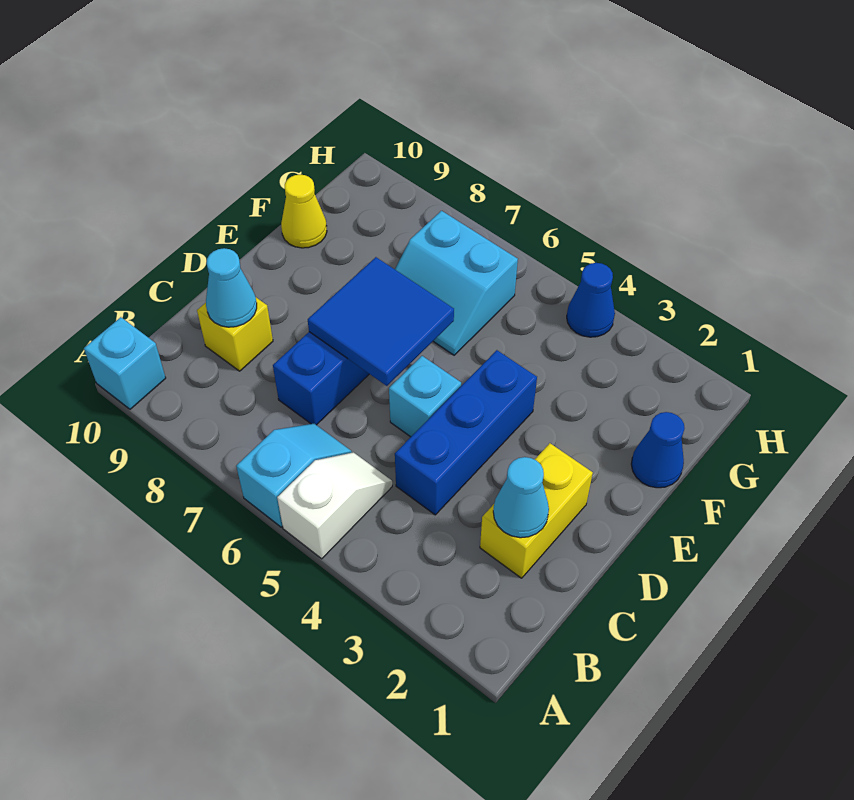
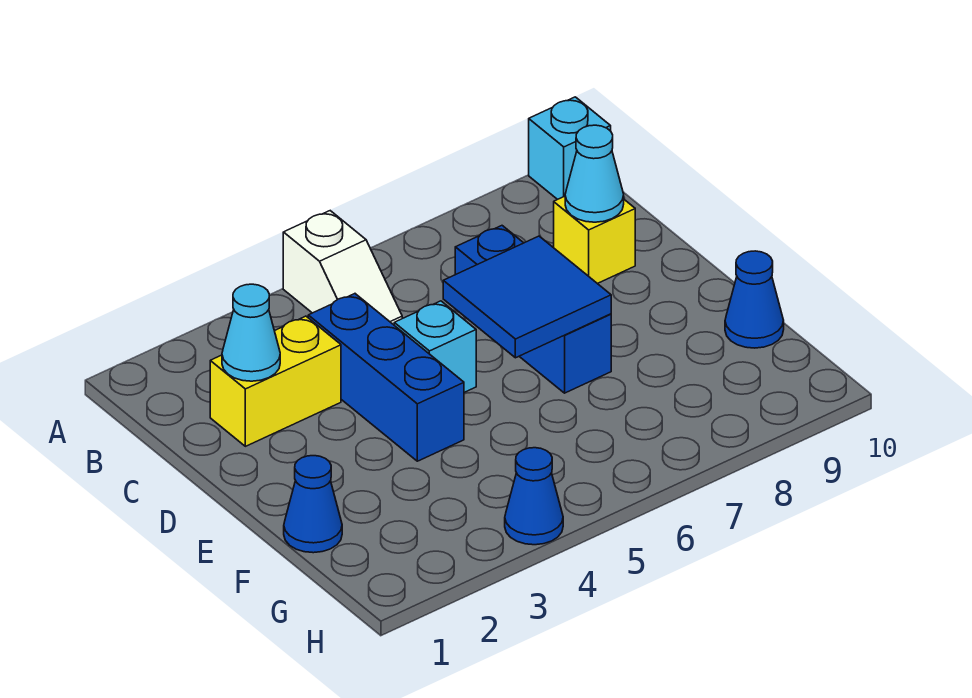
cyan slope A6:B6 level 1 top A -> none
yellow brick C2:D2 level 1 -> yellow brick C2:C3 level 1
cyan slope F6:G7 level 1 top G -> none
yellow cone F10 level 1 -> blue cone F10 level 1

